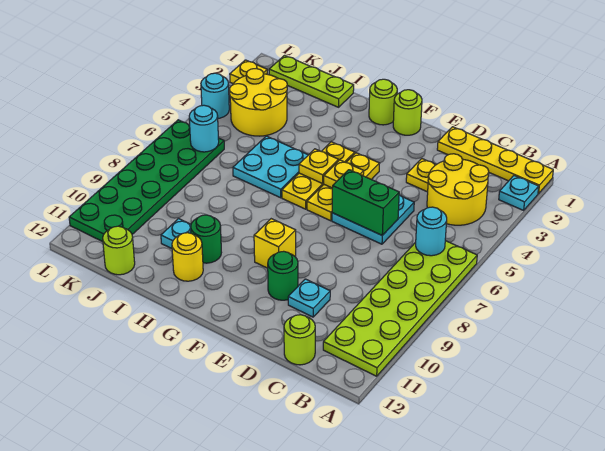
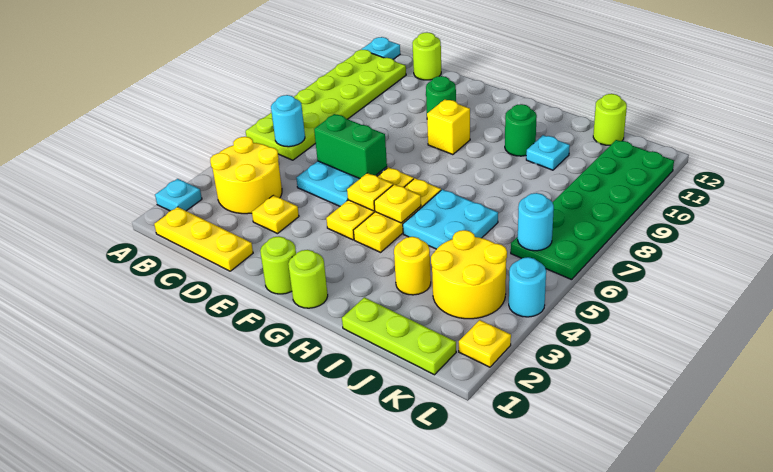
yellow plate A1:D1 level 1 -> yellow plate B1:D1 level 1
cyan plate D10 level 1 -> cyan plate A12 level 1
yellow round brick H11 level 1 -> yellow round brick I3 level 1

